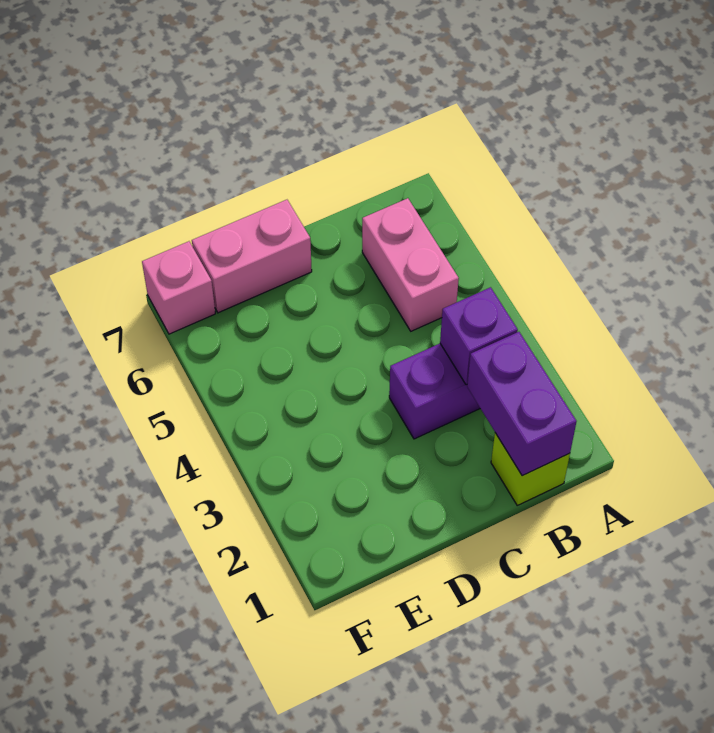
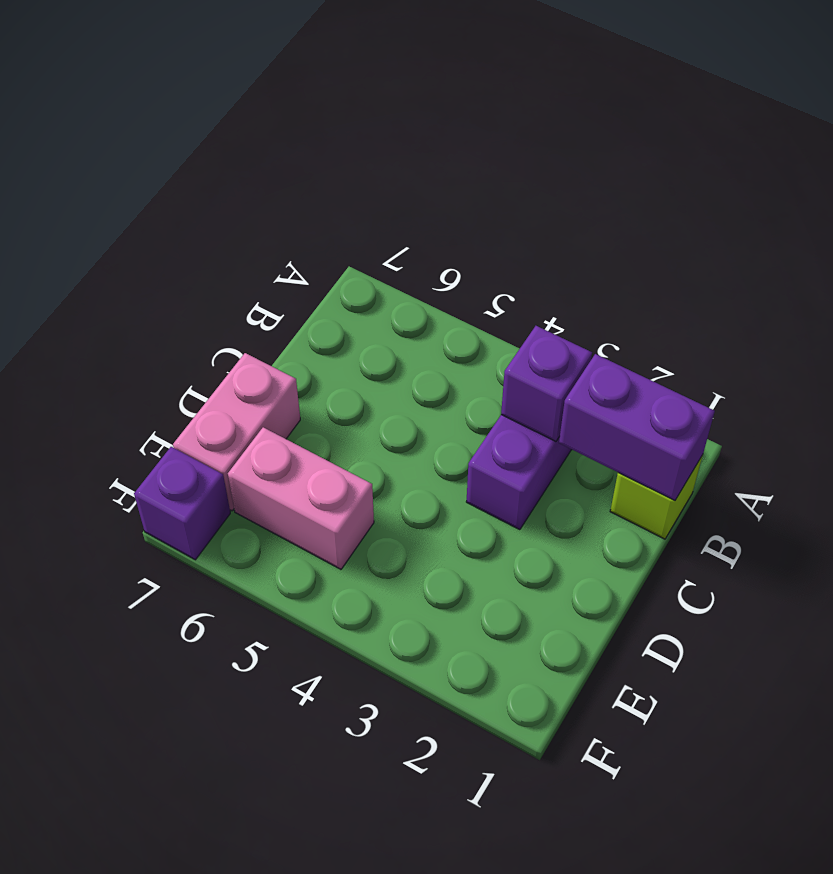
pink brick B5:B6 level 1 -> pink brick E5:E6 level 1
pink brick F7 level 1 -> purple brick F7 level 1

